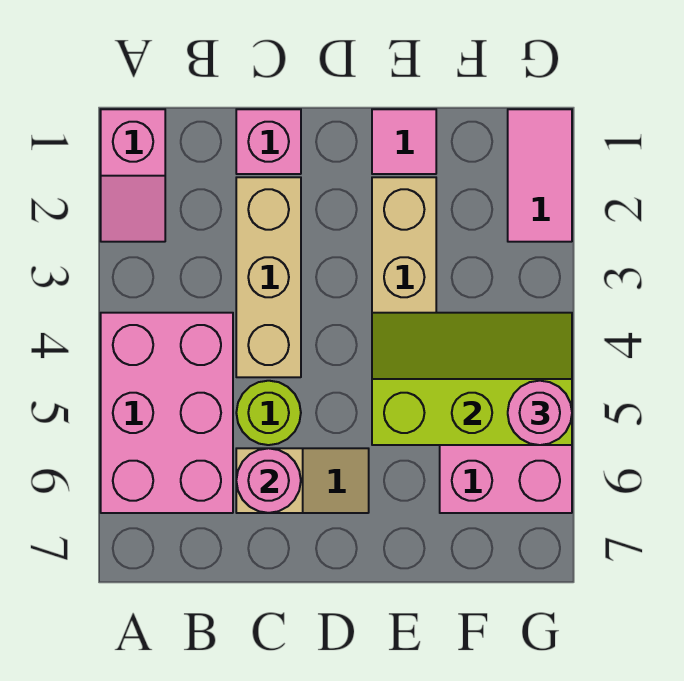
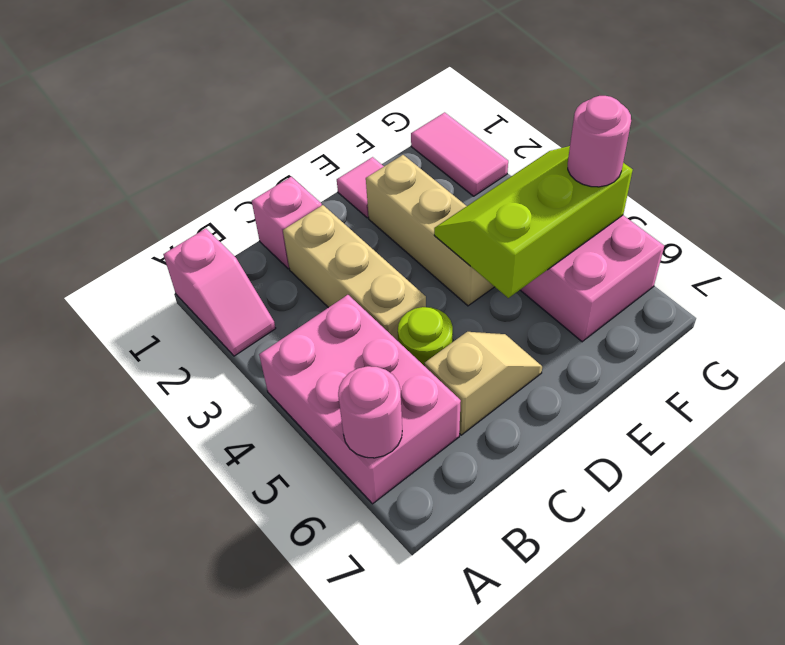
pink round brick C6 level 2 -> pink round brick A6 level 2

